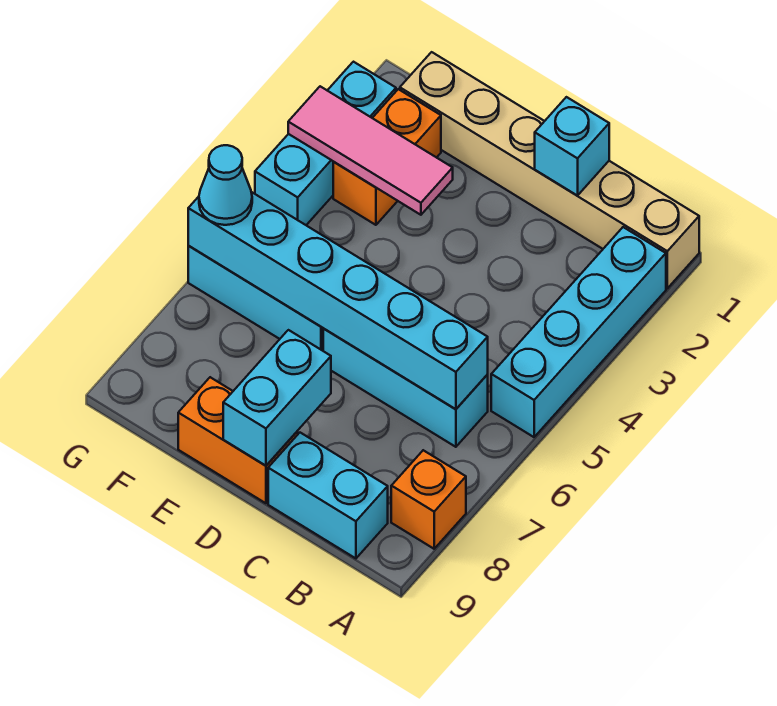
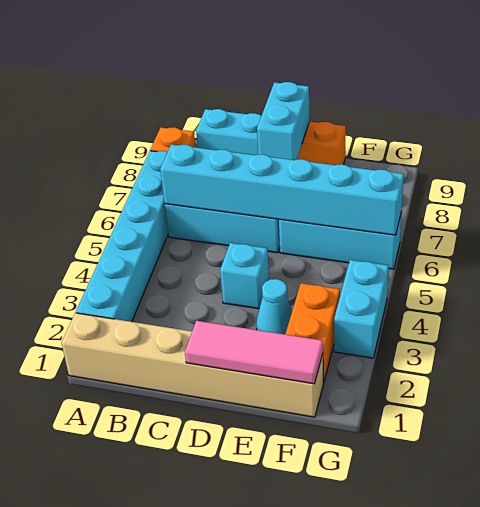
cyan brick A2:A5 level 1 -> cyan brick A2:A7 level 1
cyan brick C1 level 2 -> cyan brick D4 level 1
pink tile E3:G3 level 2 -> pink tile D1:F1 level 2
cyan brick G2:G4 level 1 -> cyan brick G3:G4 level 1
cyan cone G6 level 3 -> cyan cone E3 level 1

